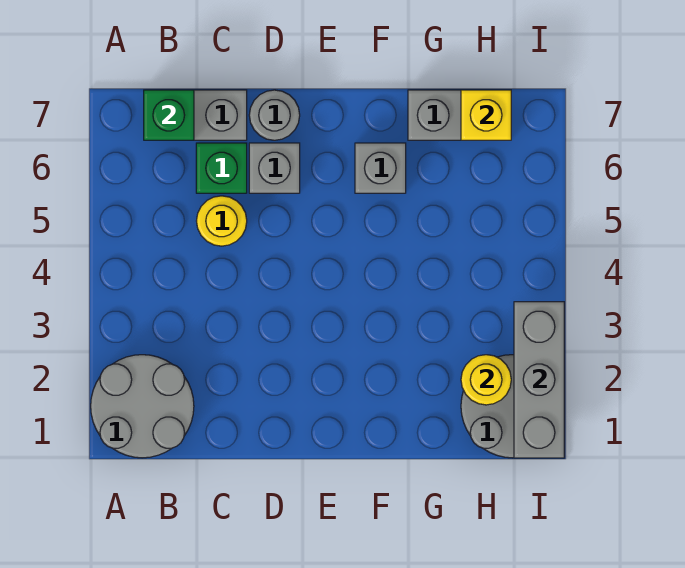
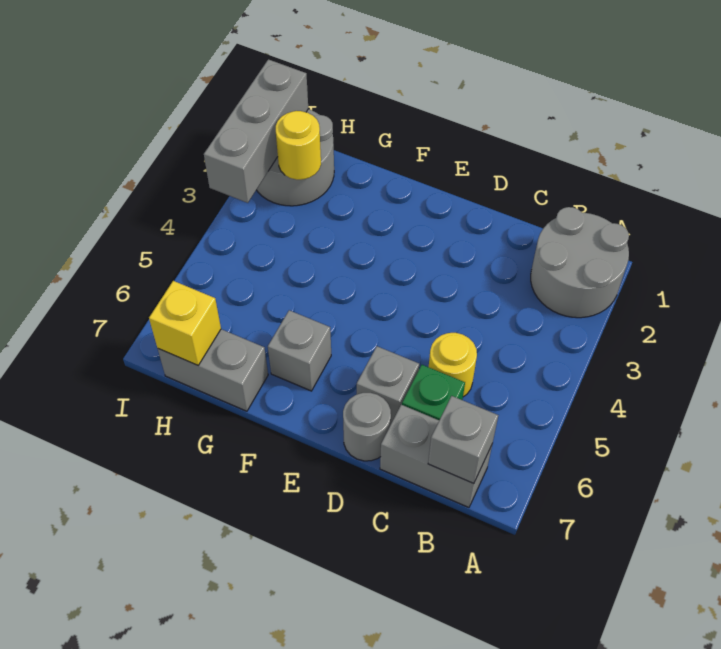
green brick B7 level 2 -> grey brick B7 level 2

